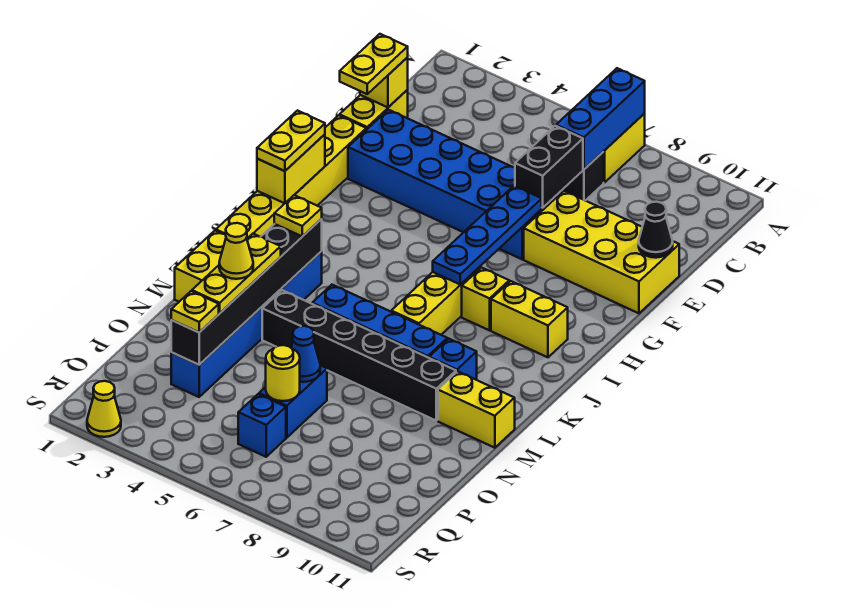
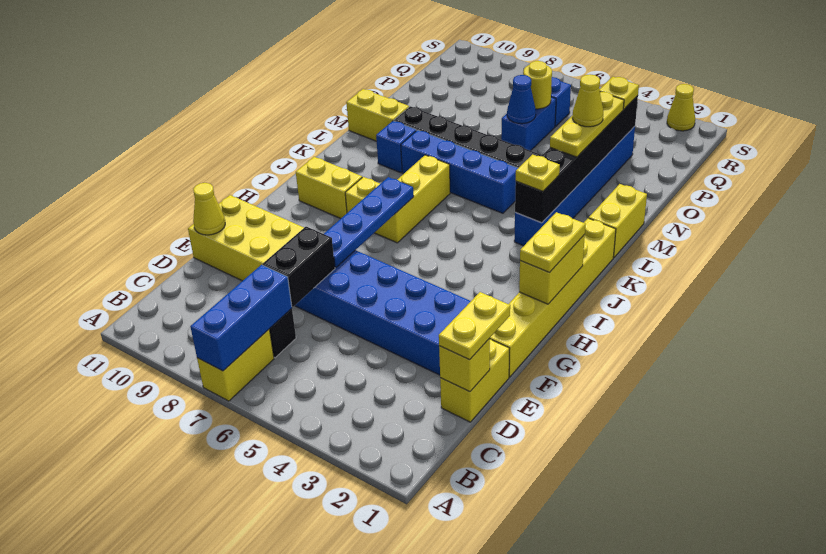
black cone E11 level 2 -> yellow cone E11 level 2

